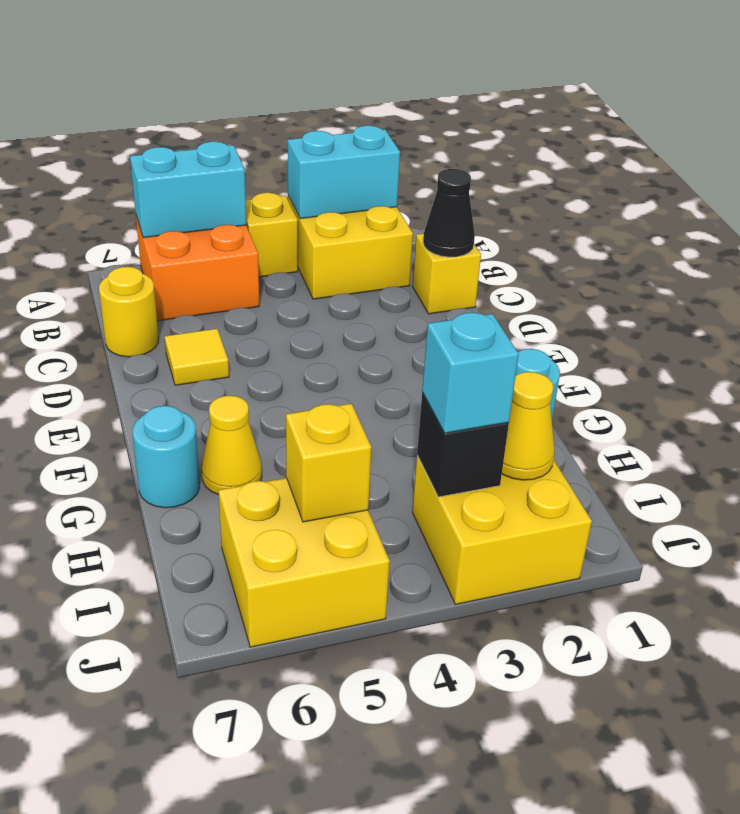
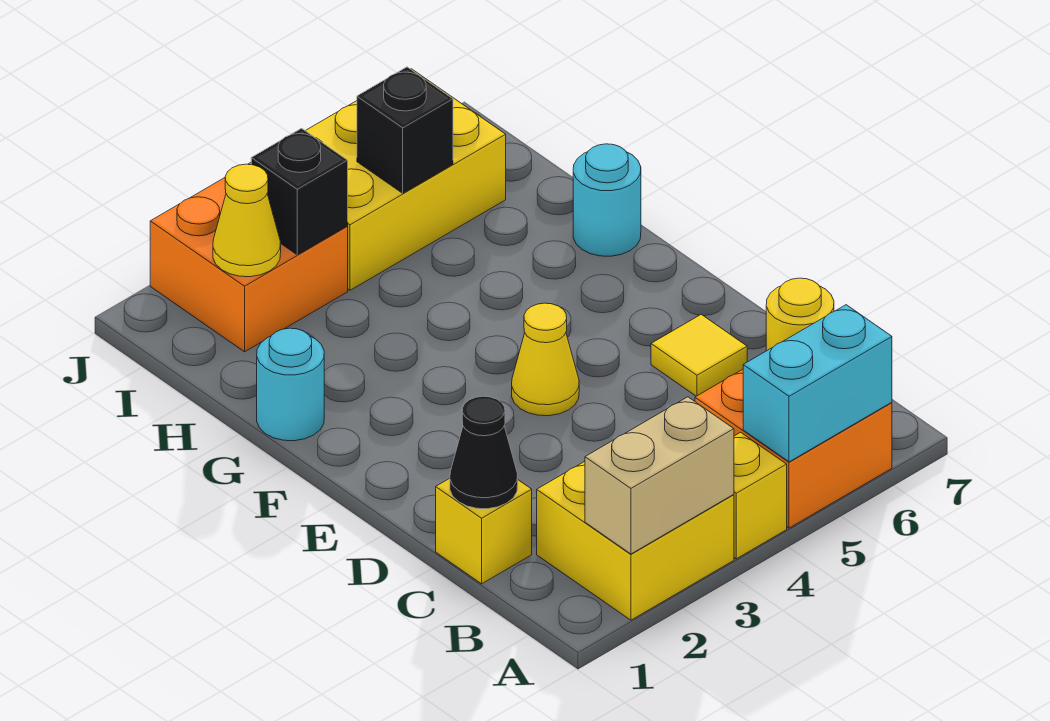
cyan brick A2:A3 level 2 -> tan brick A2:A3 level 2
yellow cone G6 level 1 -> yellow cone E4 level 1
yellow brick I2:J3 level 1 -> orange brick I2:J3 level 1
cyan brick I3 level 3 -> none
yellow brick I5:J6 level 1 -> yellow brick I4:J6 level 1
yellow brick I5 level 2 -> black brick I5 level 2

